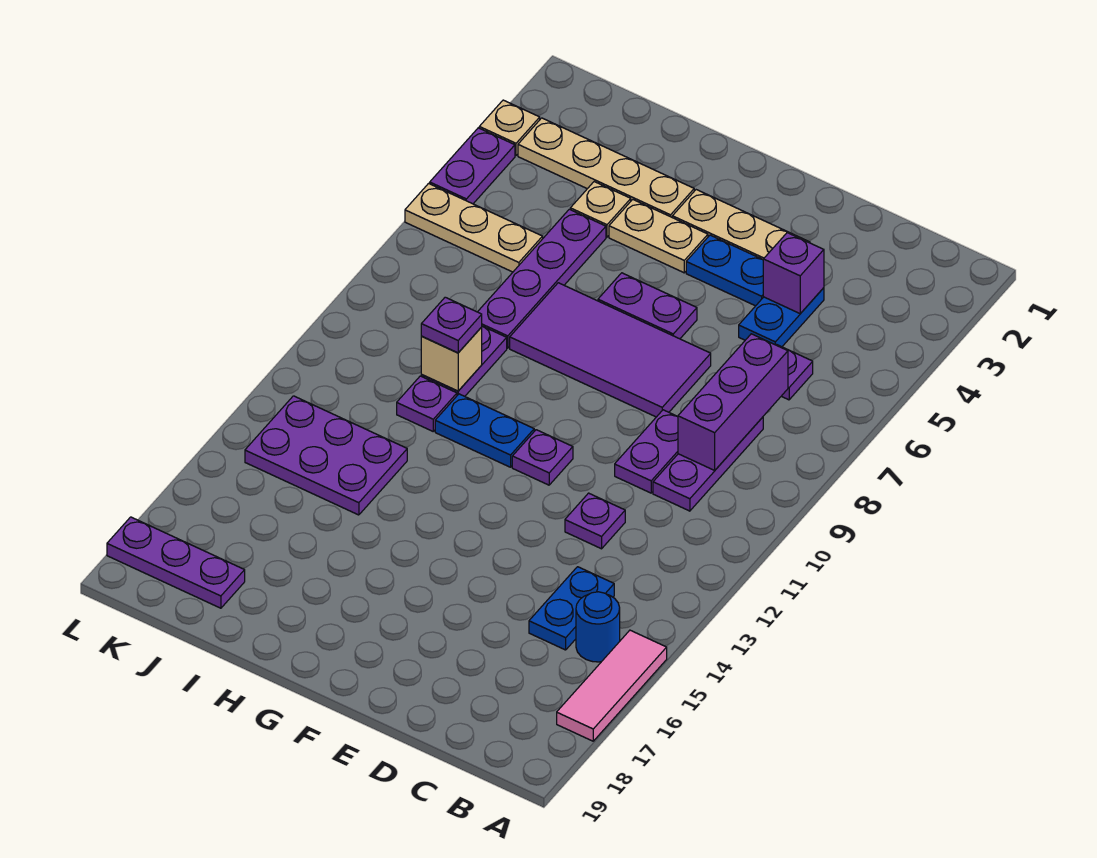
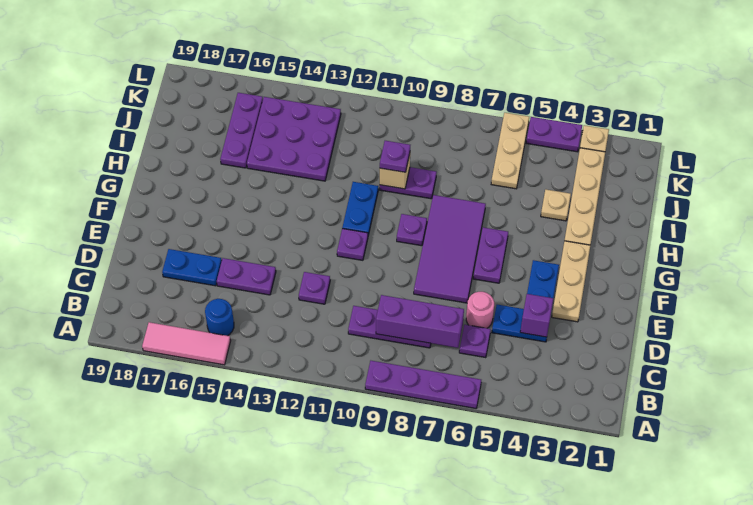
blue plate C14:C15 level 1 -> blue plate D16:D17 level 1
none -> pink round brick D6 level 1
purple plate D9:D10 level 1 -> purple plate D14:D15 level 1
tan plate G4:H4 level 1 -> none
purple plate I5:I8 level 1 -> purple plate A6:A9 level 1
purple plate I11 level 1 -> purple plate G9 level 1
purple plate I13:K14 level 1 -> purple plate I13:K15 level 1
purple plate J18:L18 level 1 -> purple plate I16:K16 level 1

